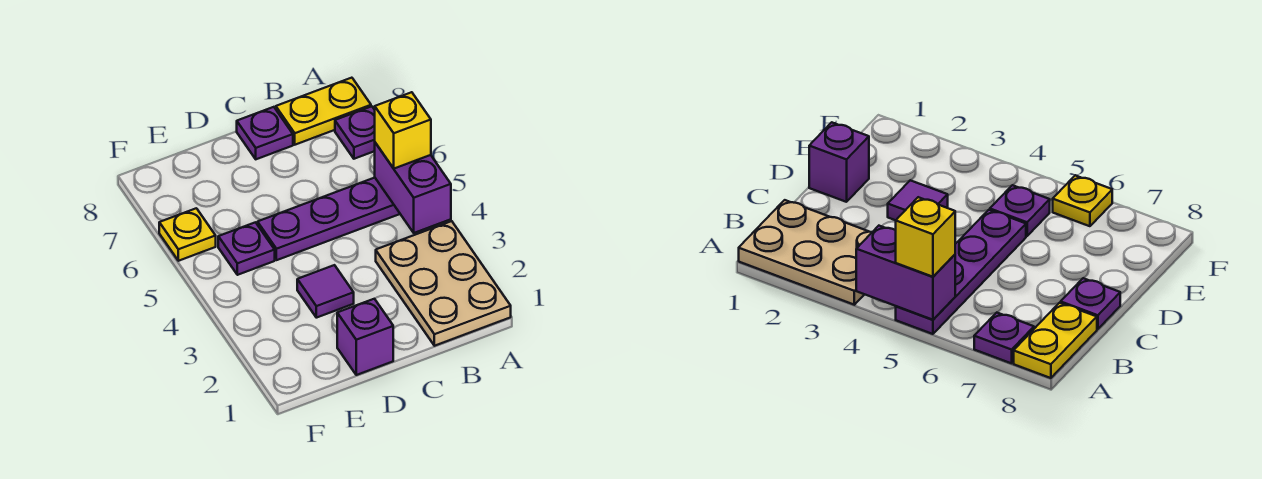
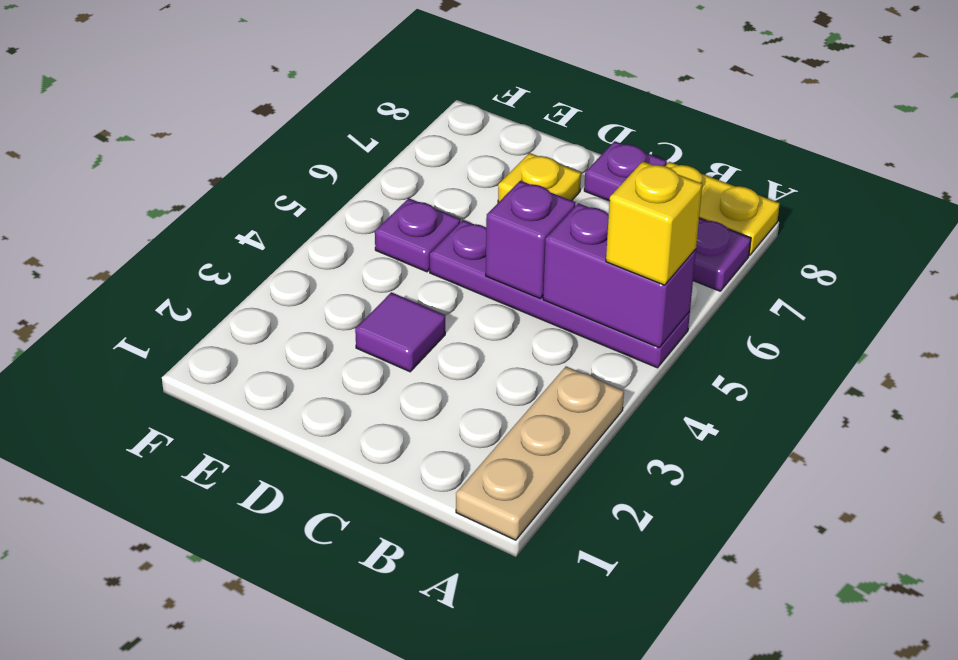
tan plate A1:B3 level 1 -> tan plate A1:A3 level 1
purple brick A4:A5 level 2 -> purple brick A5:B5 level 2
purple brick D1 level 1 -> purple brick C5 level 2
yellow plate F6 level 1 -> yellow plate D7 level 1

